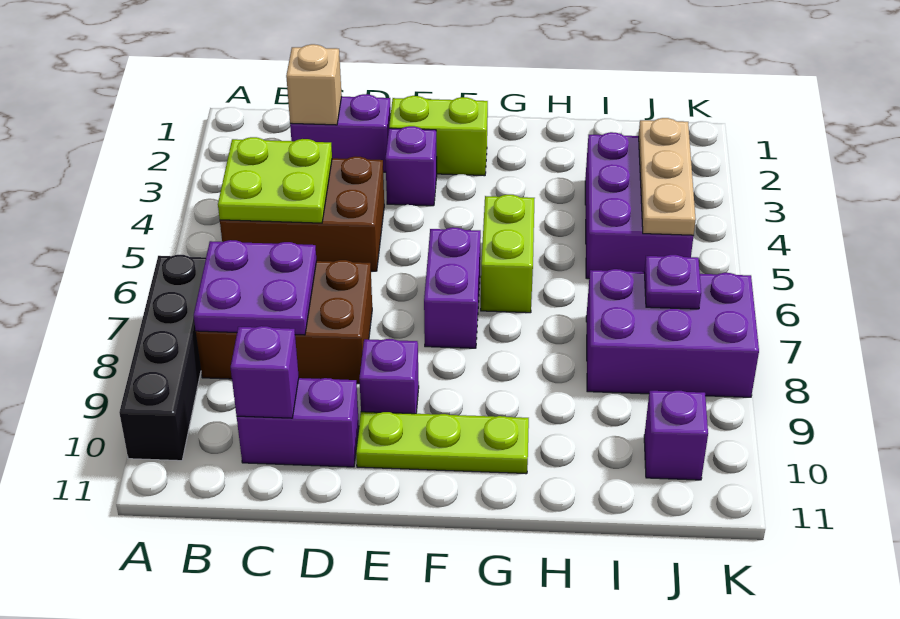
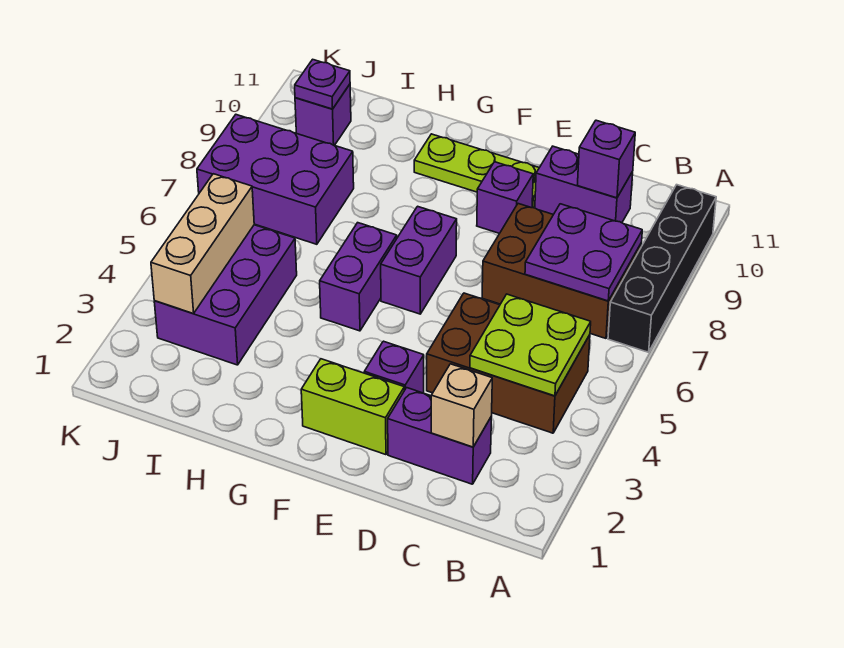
lime brick G5:G6 level 1 -> purple brick G5:G6 level 1
tan plate J3:J5 level 2 -> tan brick J3:J5 level 2
purple plate J7 level 2 -> purple plate J10 level 2

